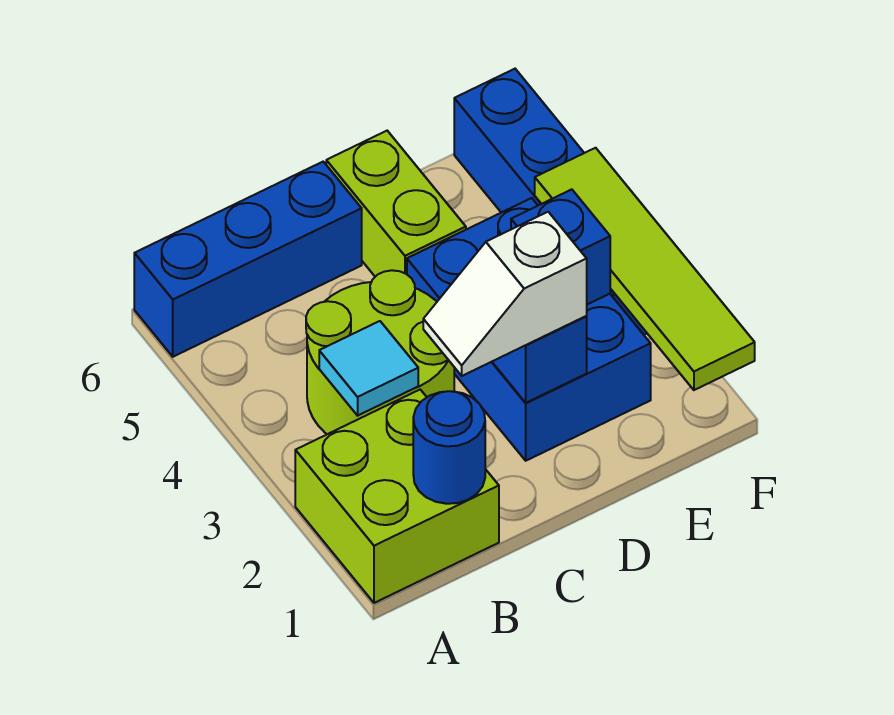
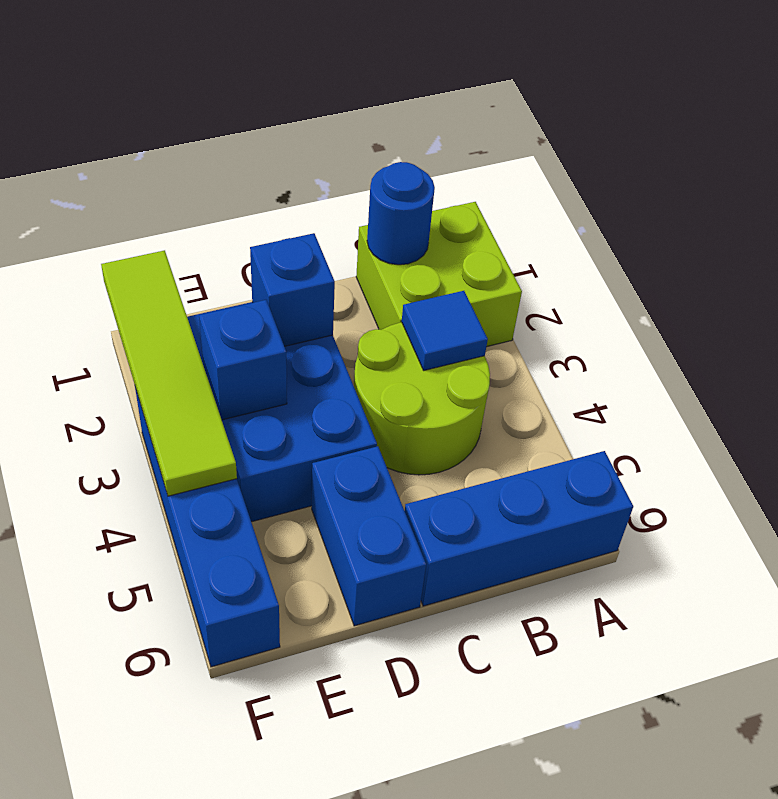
cyan tile B3 level 2 -> blue tile B3 level 2
white slope C2:D2 level 3 top D -> none
lime brick D5:D6 level 1 -> blue brick D5:D6 level 1

